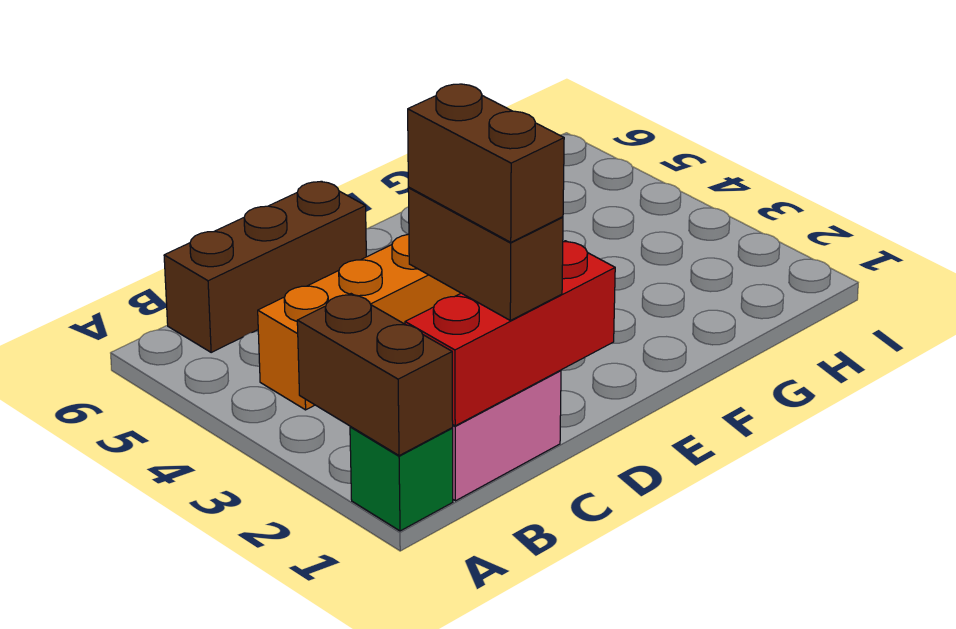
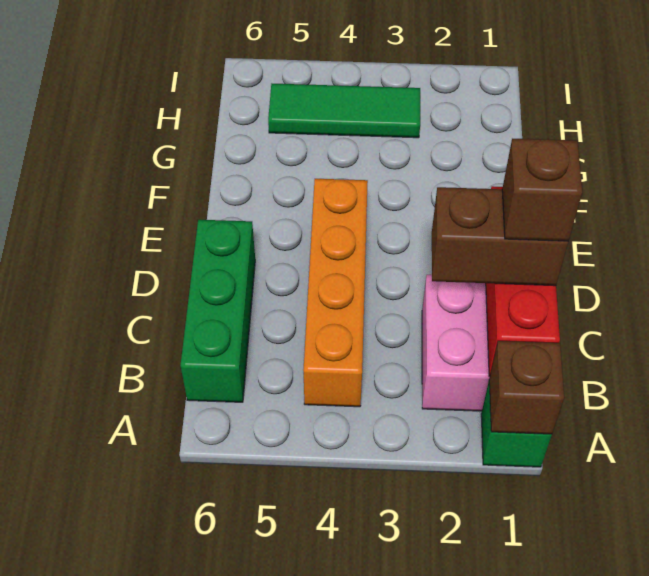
brown brick A1:A2 level 2 -> brown brick A1 level 2
brown brick B6:D6 level 1 -> green brick B6:D6 level 1
brown brick C1:C2 level 4 -> brown brick C1 level 4
none -> green tile H3:H5 level 1

